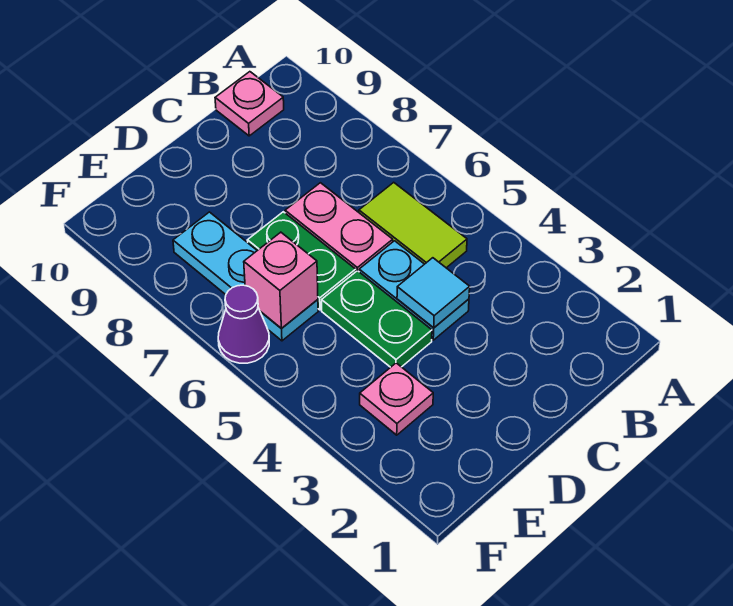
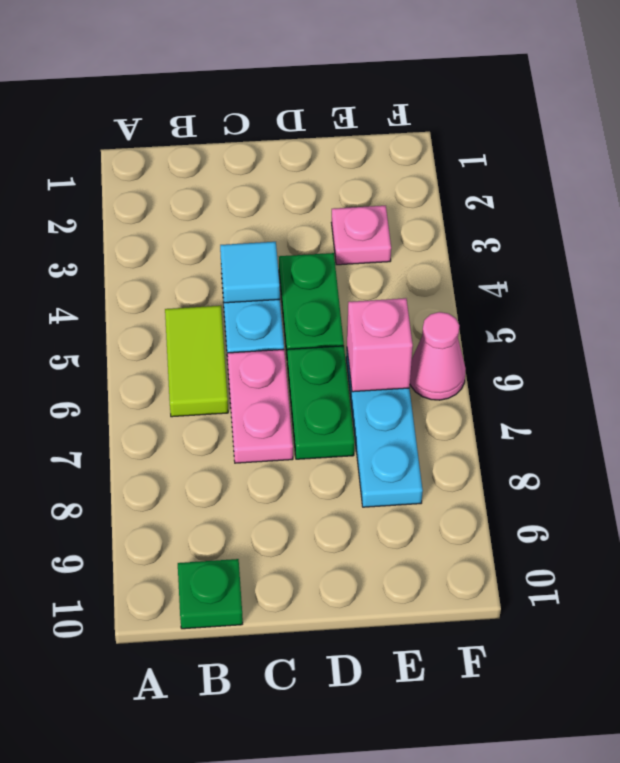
pink plate B10 level 1 -> green plate B10 level 1
purple cone F6 level 1 -> pink cone F6 level 1

